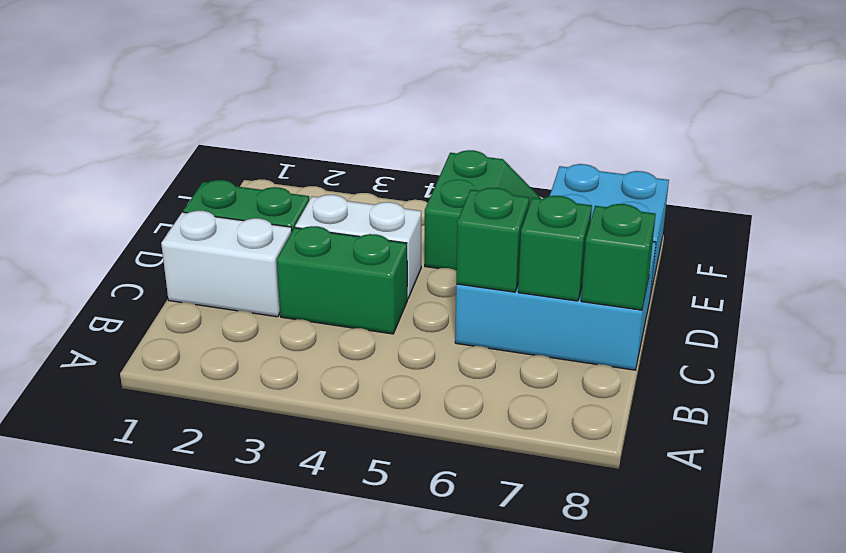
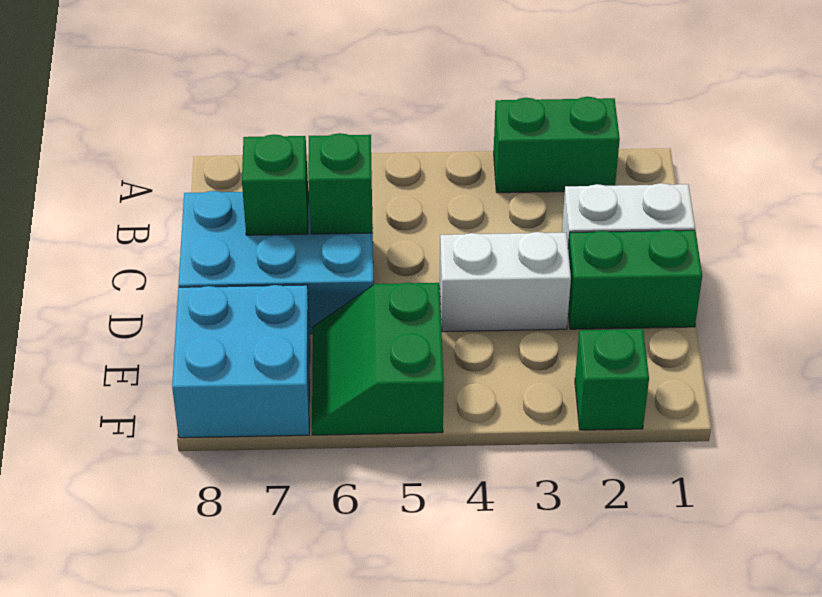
green brick C3:C4 level 1 -> green brick A2:A3 level 1
green brick C8 level 2 -> green brick F2 level 1

